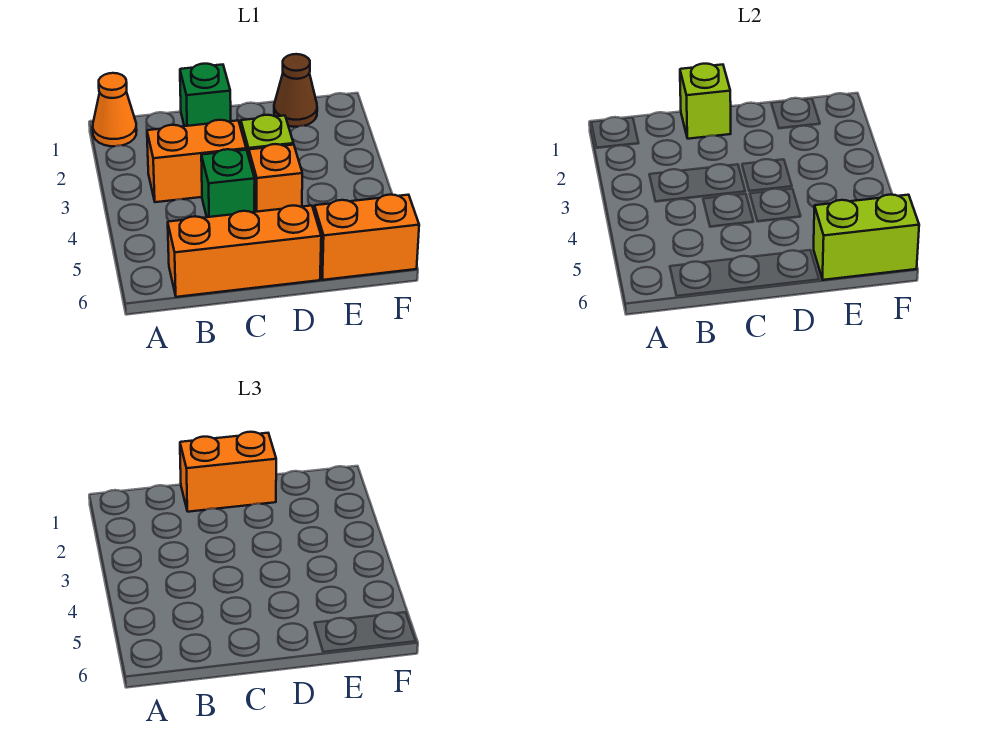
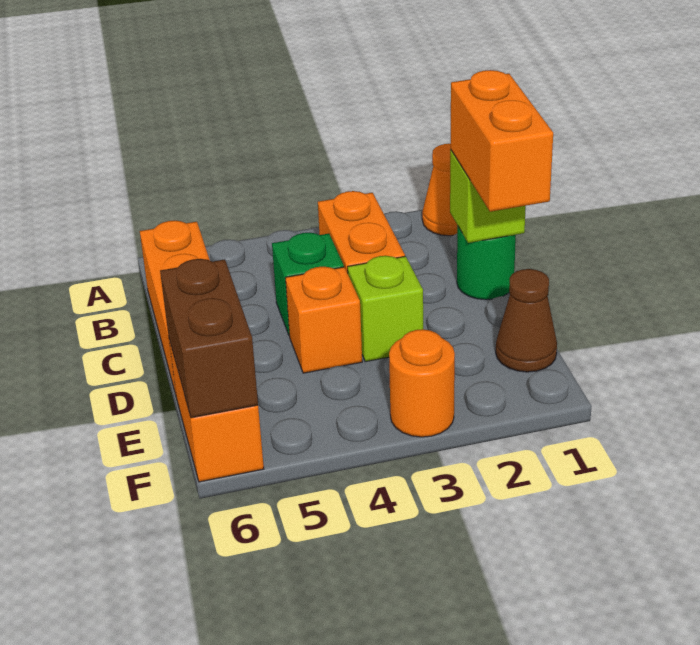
green brick C1 level 1 -> green round brick C1 level 1
lime brick E6:F6 level 2 -> brown brick E6:F6 level 2
none -> orange round brick F3 level 1

